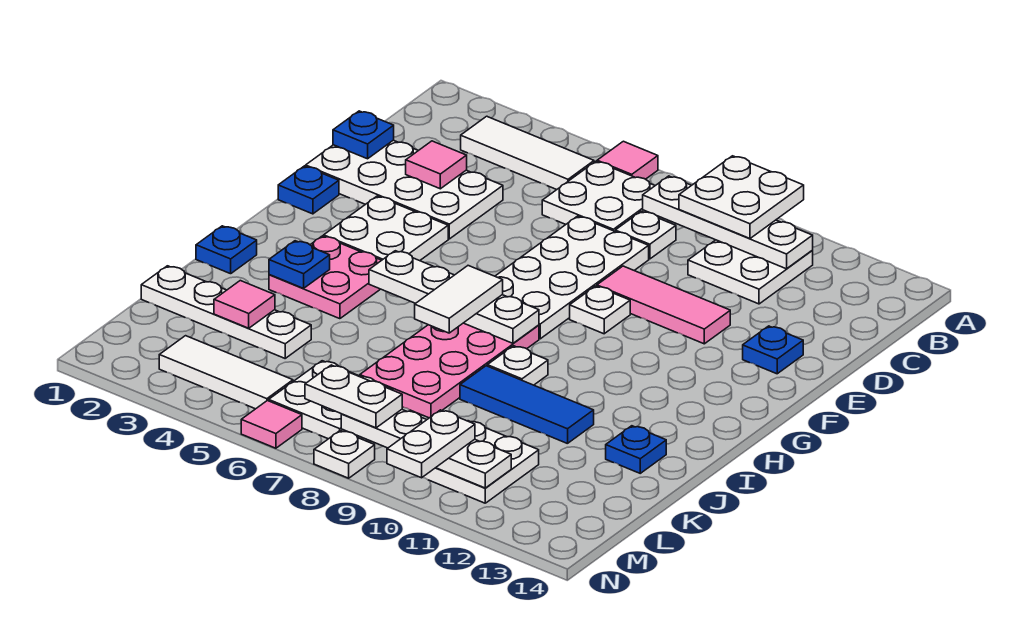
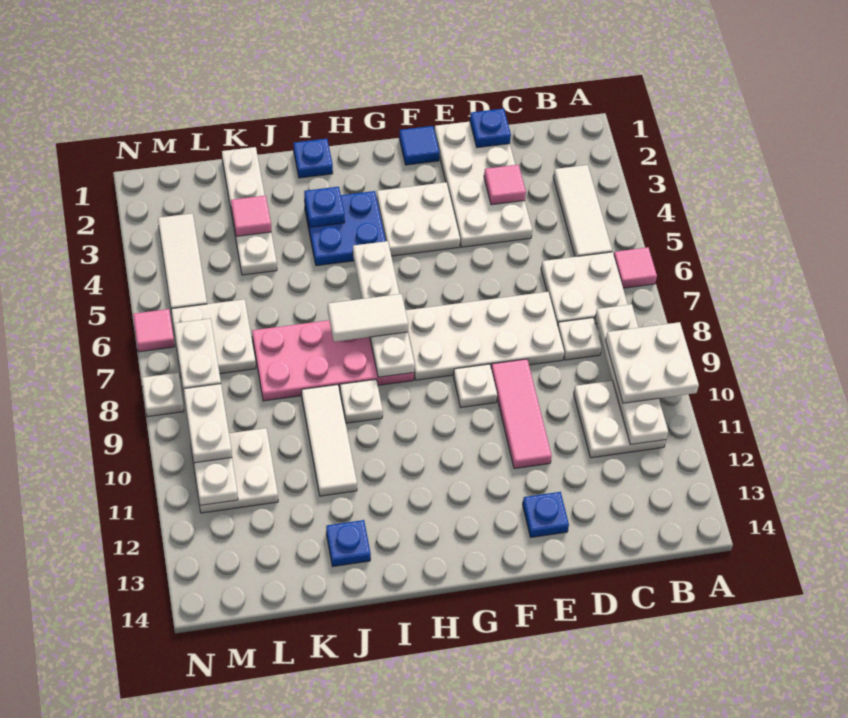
blue plate F1 level 1 -> blue tile F1 level 1
pink plate H3:I4 level 1 -> blue plate H3:I4 level 1
blue tile J9:J11 level 1 -> white tile J9:J11 level 1
white plate M10:N10 level 3 -> white plate M9:M10 level 3

